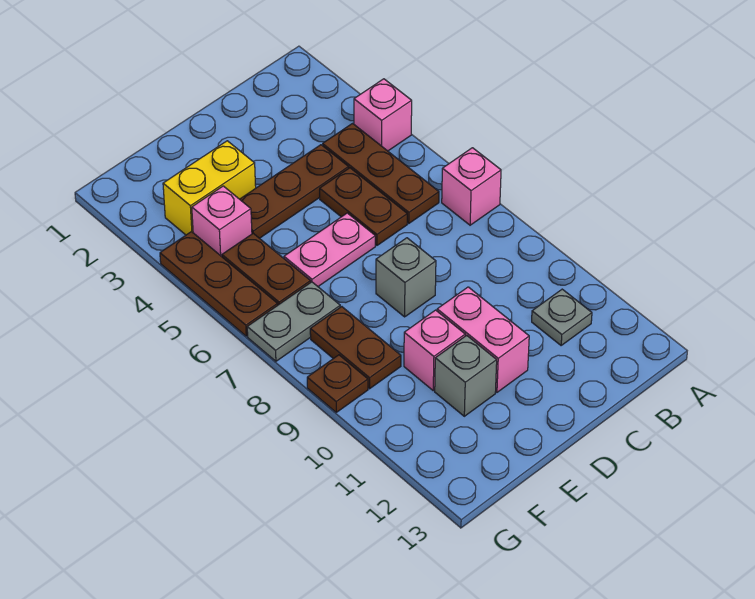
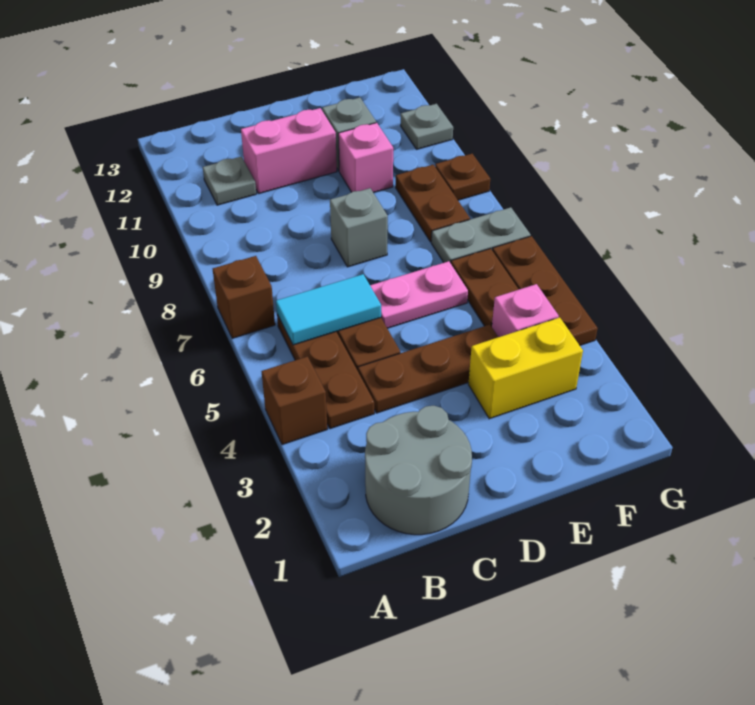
pink brick A4 level 1 -> brown brick A4 level 1
pink brick A7 level 1 -> brown brick A7 level 1
none -> grey round brick B1:C2 level 1
none -> cyan tile B6:C6 level 2
pink brick D10:D11 level 1 -> pink brick C11:D11 level 1
none -> grey plate G11 level 1

